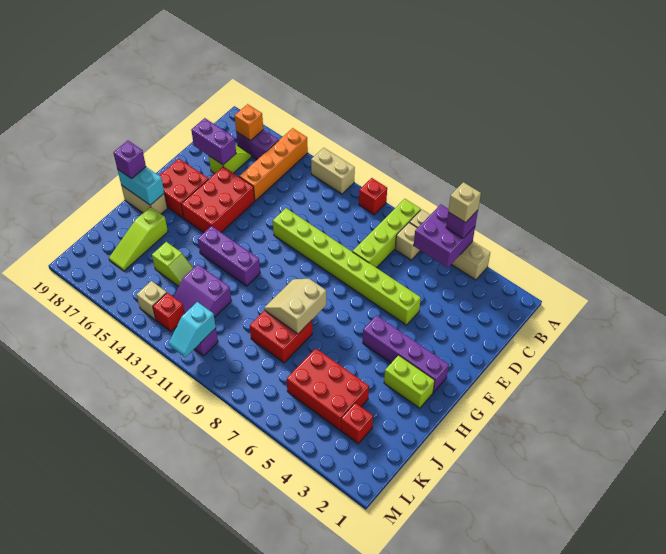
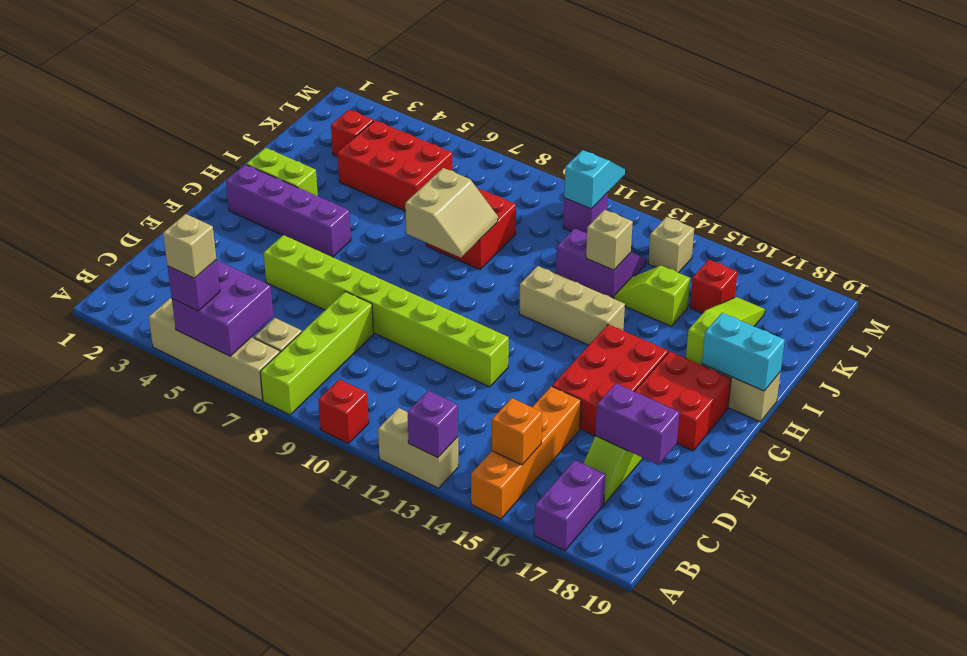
purple brick B16:B17 level 1 -> purple brick A17:B17 level 1
orange brick B17 level 2 -> orange brick B15 level 2
purple brick H12:H14 level 1 -> tan brick H12:H14 level 1
purple brick H19 level 3 -> purple brick A13 level 2
none -> tan brick J13 level 2
red brick L13 level 1 -> red brick K16 level 1

